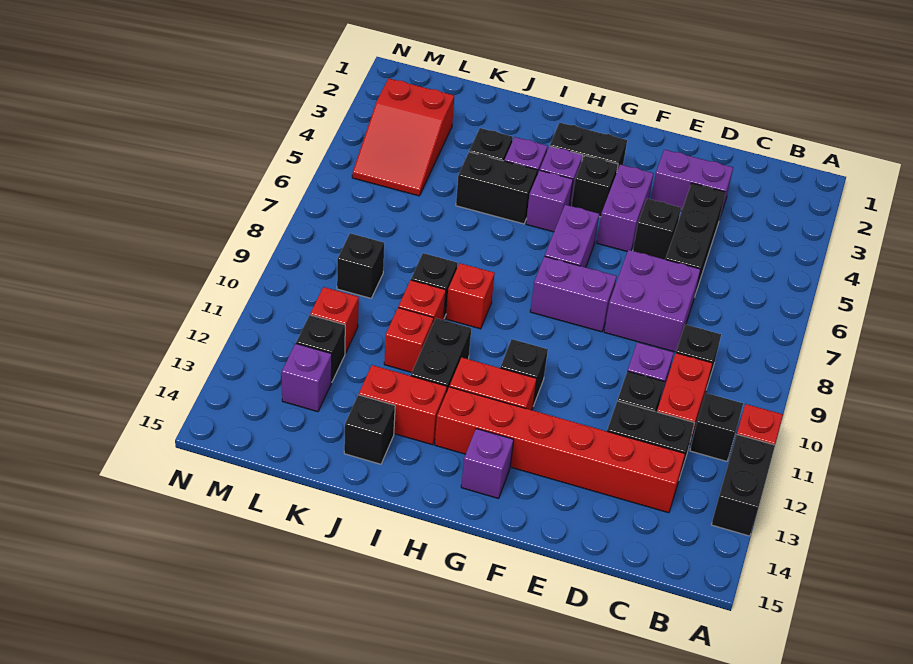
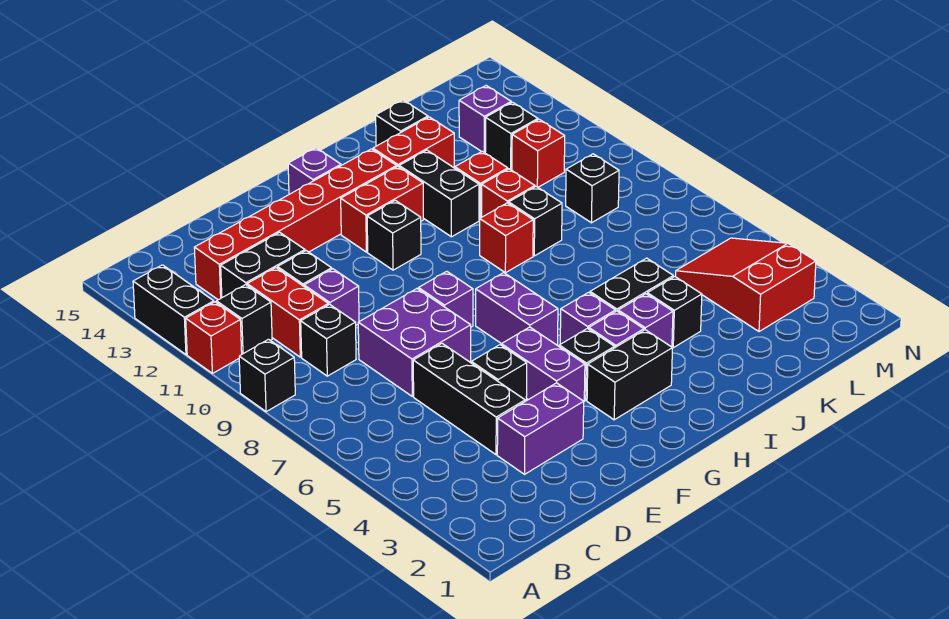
none -> black brick A9 level 1
purple brick F8:G8 level 1 -> purple brick F8 level 1

